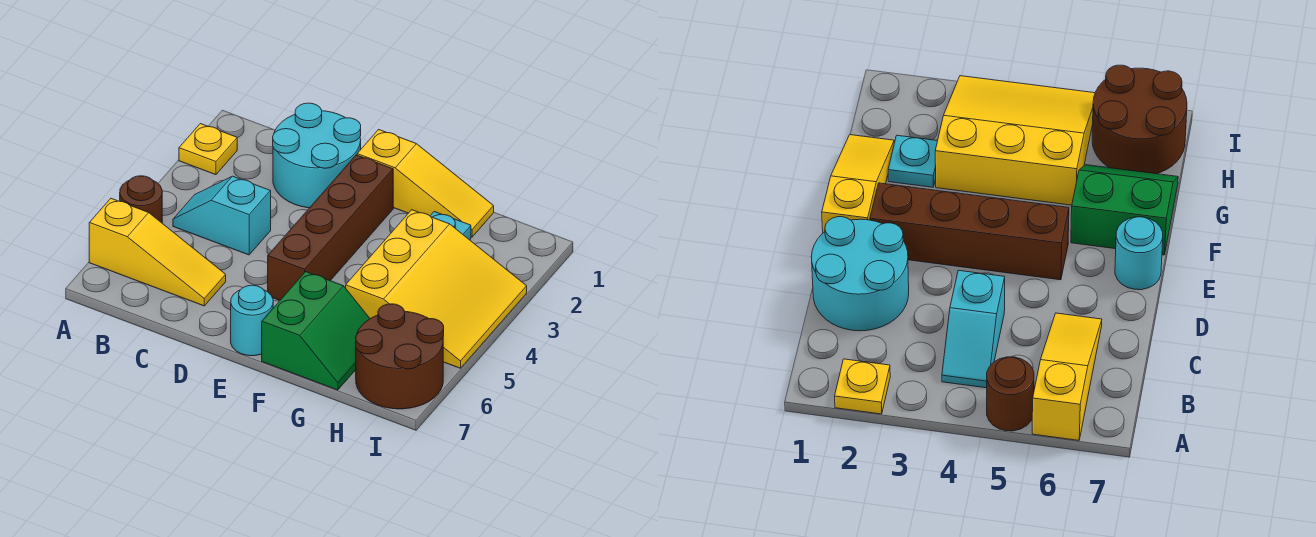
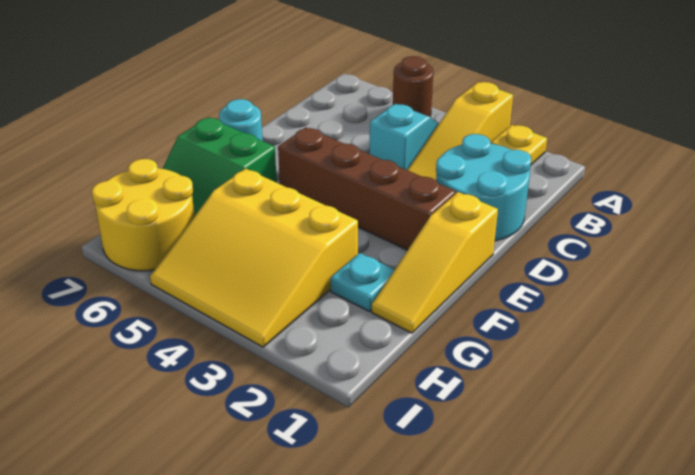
yellow slope A6:C6 level 1 top A -> yellow slope A3:C3 level 1 top A
brown round brick H6:I7 level 1 -> yellow round brick H6:I7 level 1

